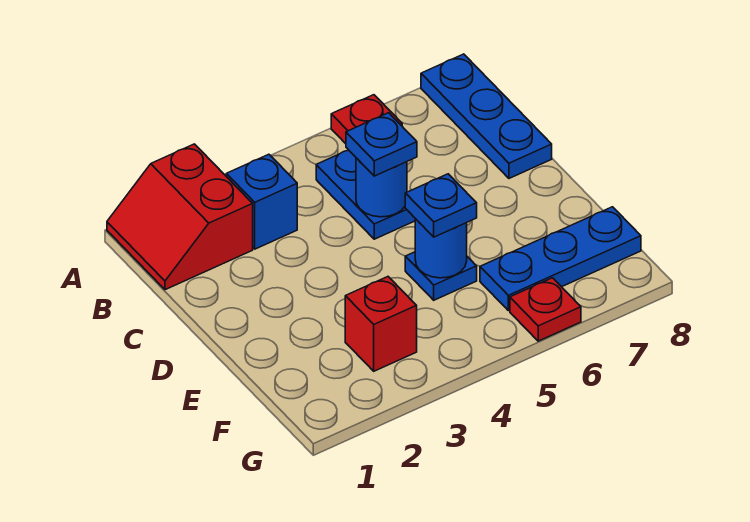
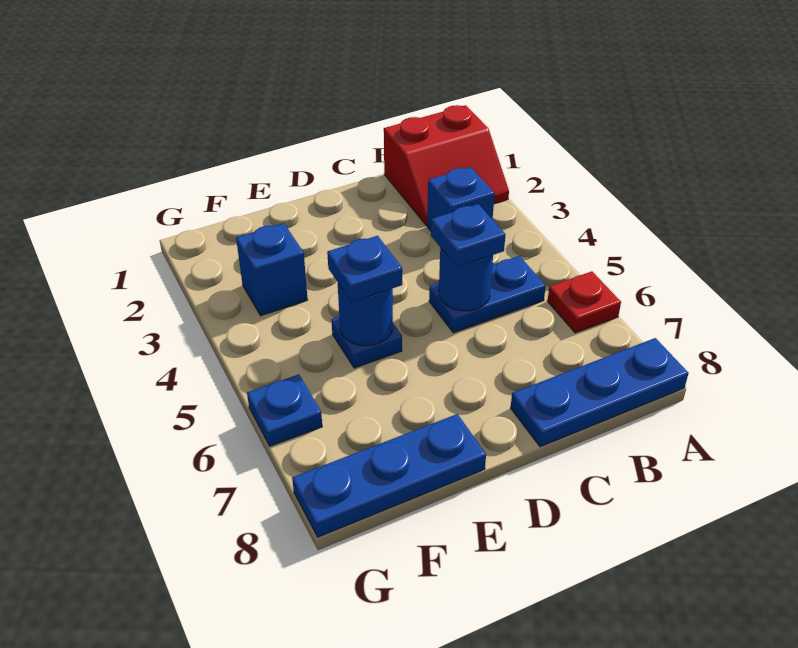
red slope A1:B2 level 1 top 2 -> red slope A1:B2 level 1 top 1
red brick F3 level 1 -> blue brick F3 level 1
blue plate F6:F8 level 1 -> blue plate E8:G8 level 1
red plate G6 level 1 -> blue plate G6 level 1

